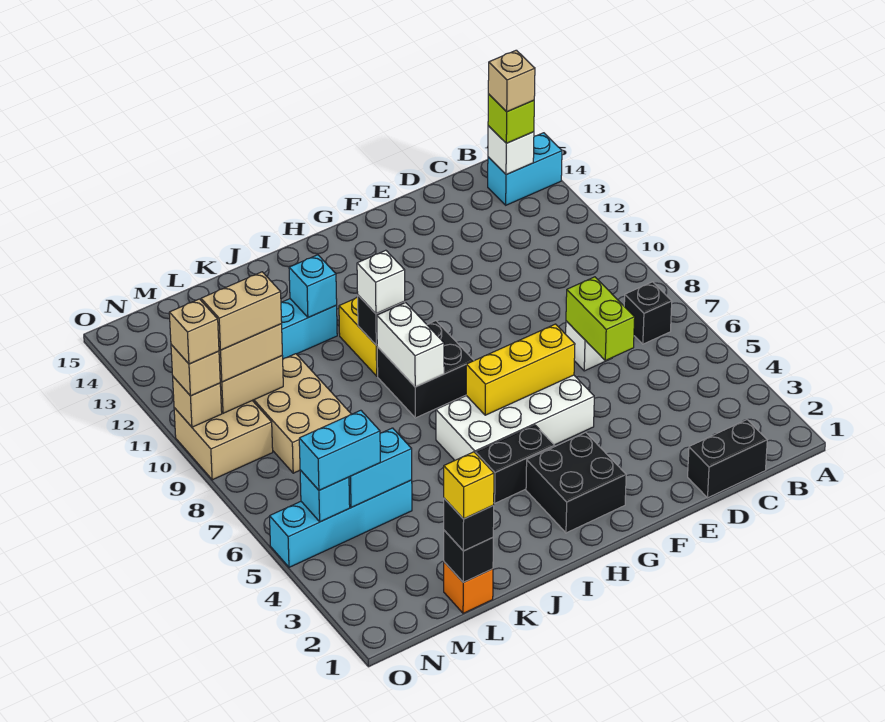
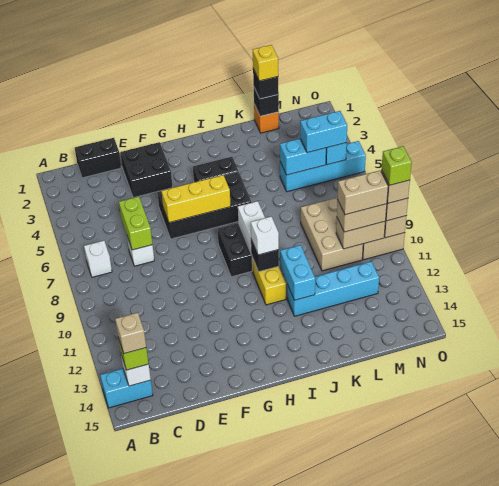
black brick B7 level 1 -> white brick B7 level 1
white brick F5:I6 level 1 -> black brick F5:I6 level 1
black brick G2:H3 level 1 -> black brick E2:F3 level 1
cyan brick J12 level 2 -> cyan brick J11:J12 level 2
none -> lime brick O10 level 5

